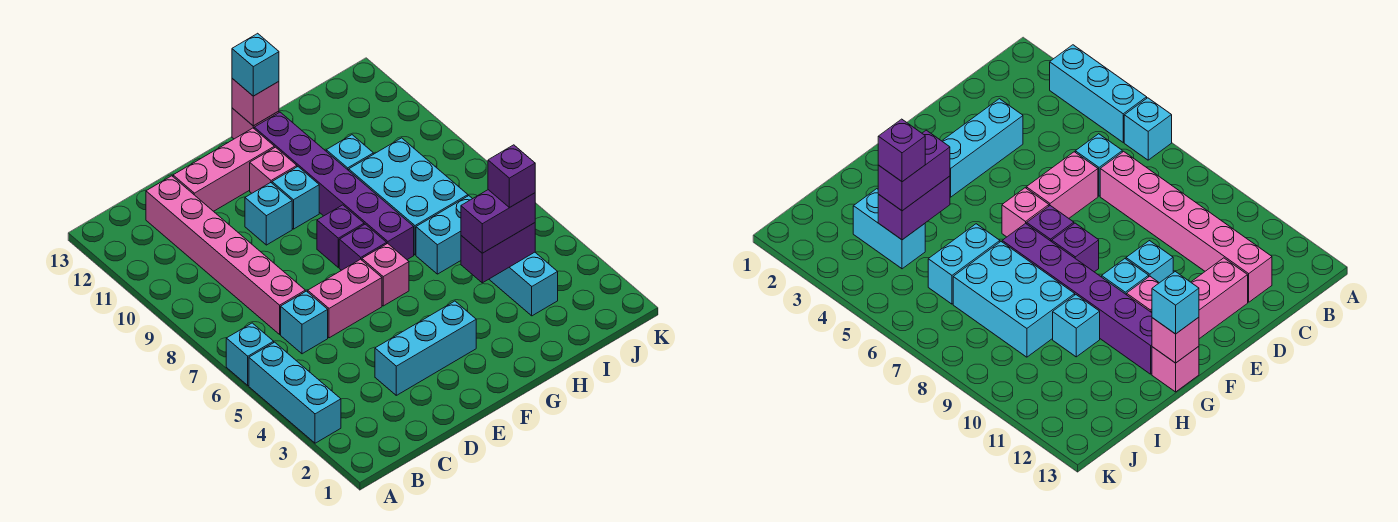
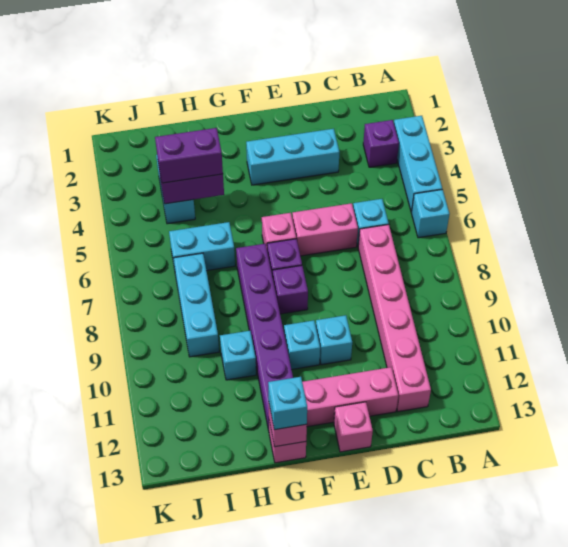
pink brick F11 level 1 -> pink brick E13 level 1
cyan brick H7:I9 level 1 -> cyan brick I7:I9 level 1
purple brick I4 level 4 -> purple brick B3 level 1

